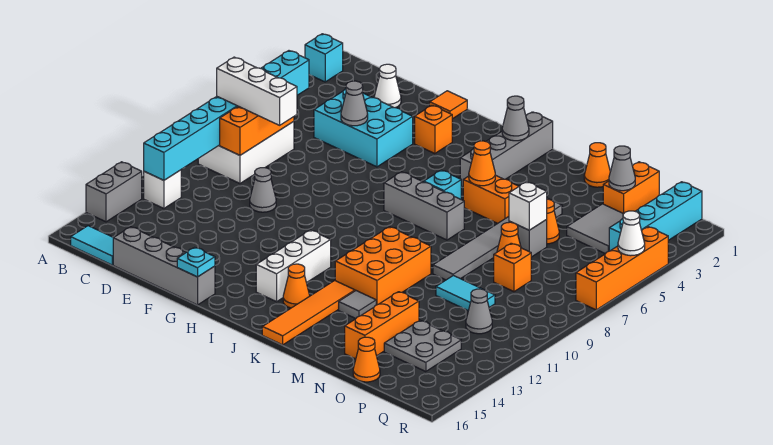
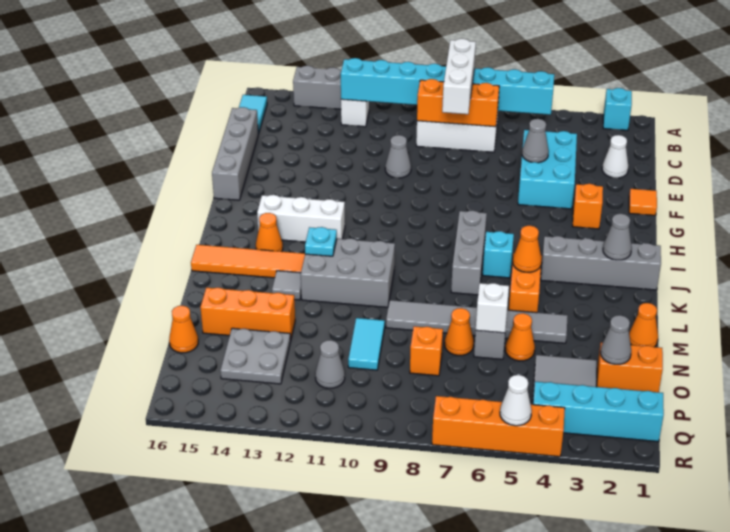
cyan plate G16 level 2 -> cyan plate K12 level 2
orange brick K10:L12 level 1 -> grey brick K10:L12 level 1

